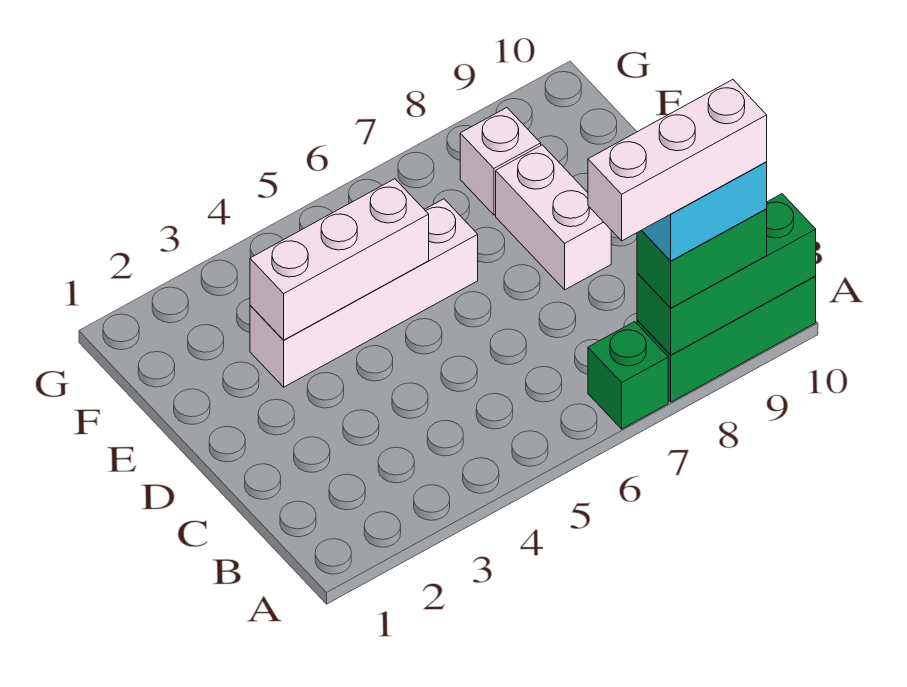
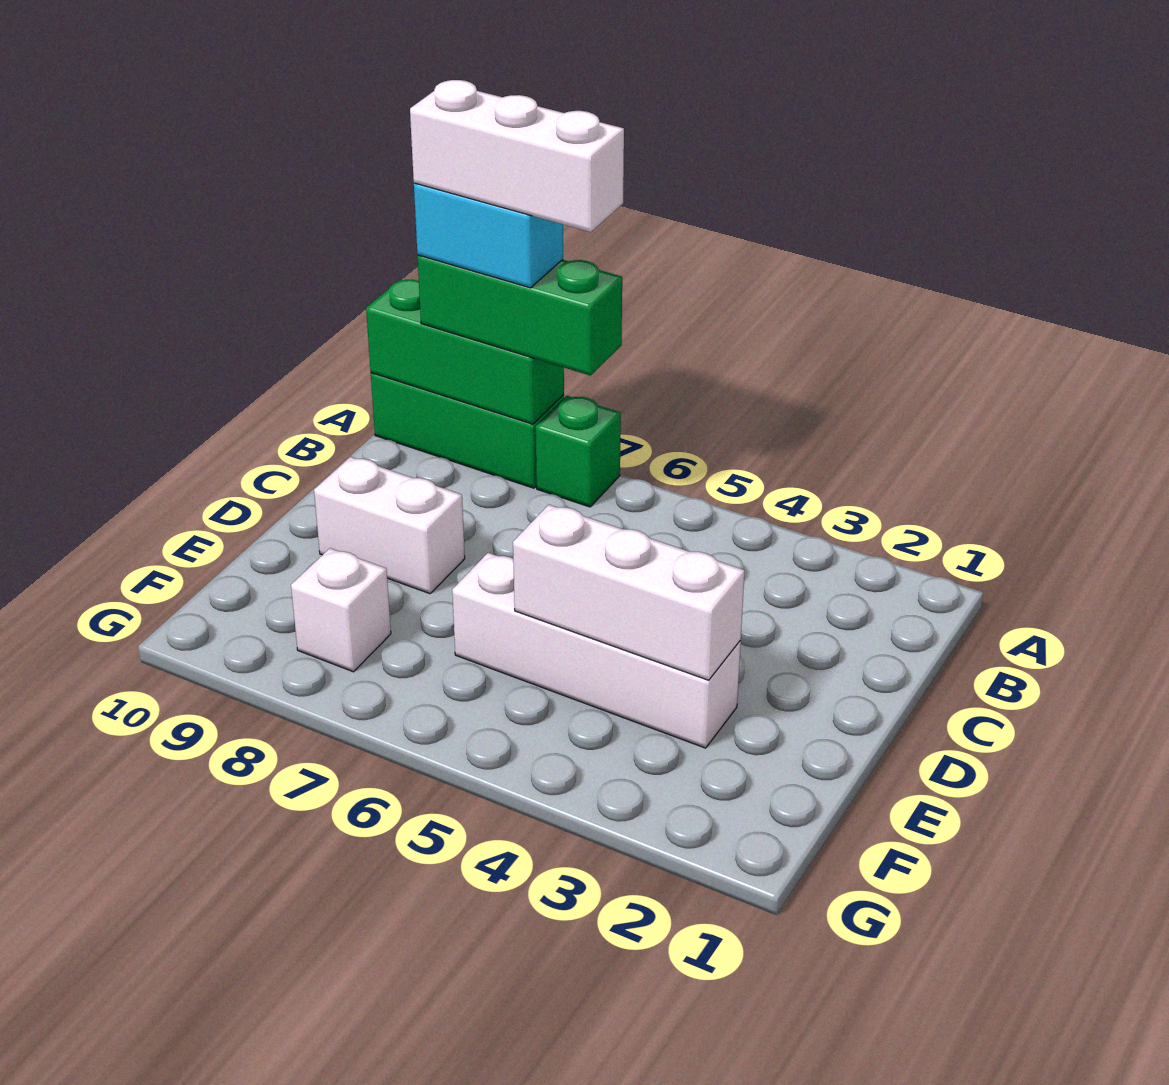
green brick A8:A9 level 3 -> green brick A7:A9 level 3
white brick D8:E8 level 1 -> white brick D8:D9 level 1

